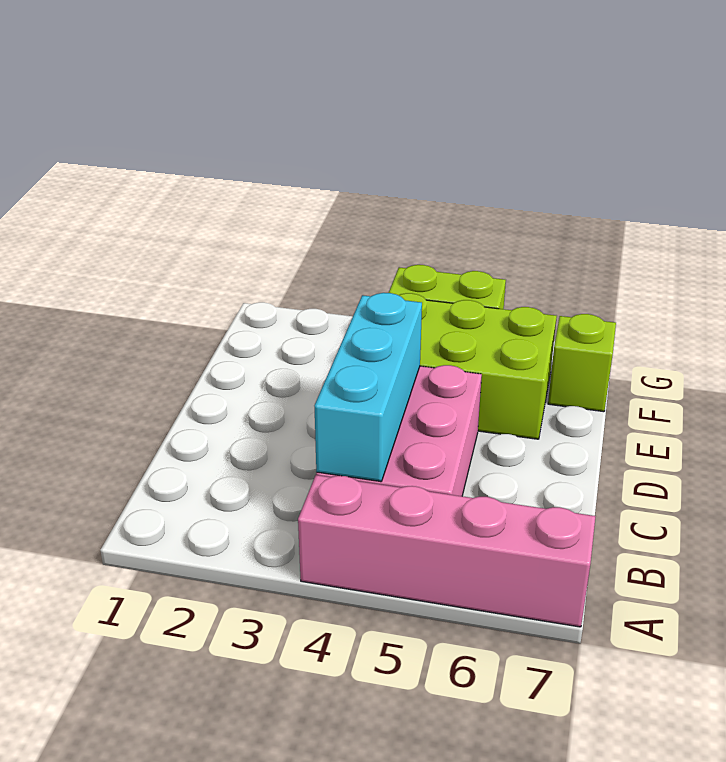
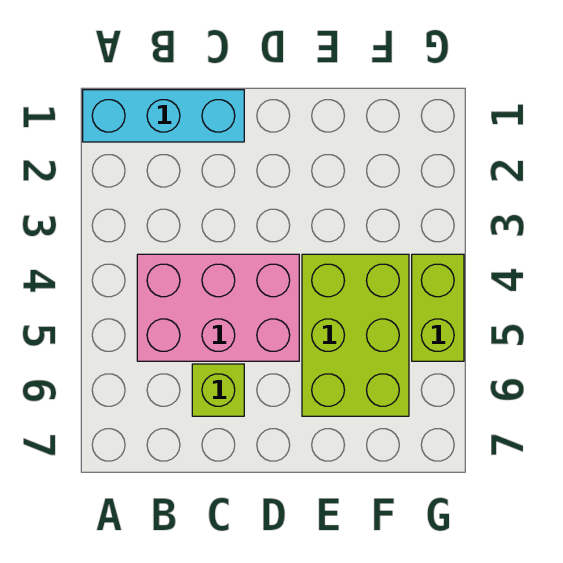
pink brick A4:A7 level 1 -> none
cyan brick B4:D4 level 2 -> cyan brick A1:C1 level 1
lime brick F7 level 1 -> lime brick C6 level 1

